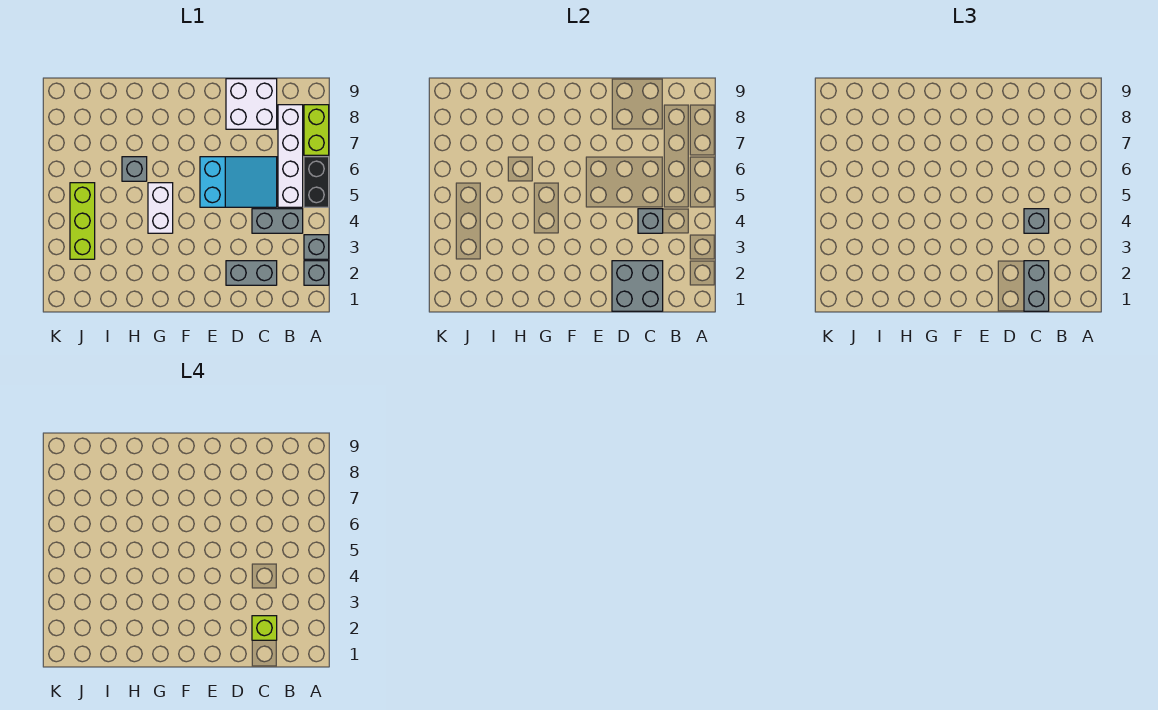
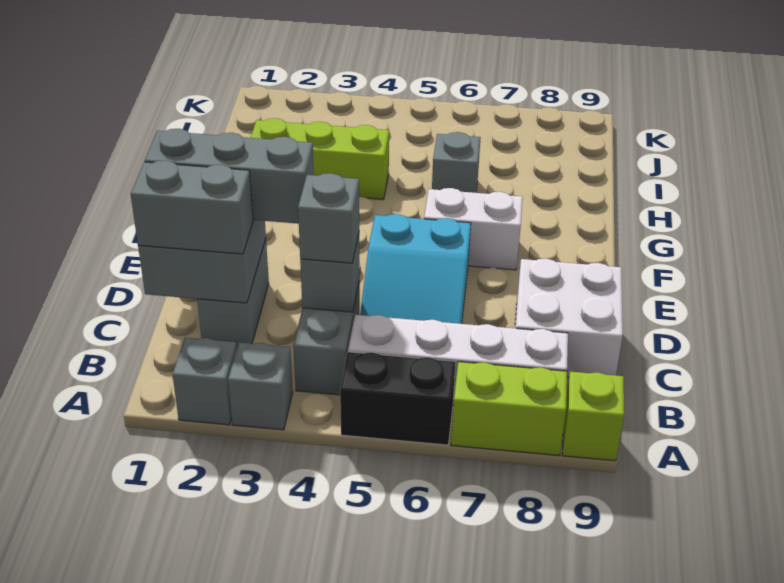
lime brick C2 level 4 -> lime brick A9 level 1
none -> grey brick D1:D3 level 3
white brick G4:G5 level 1 -> white brick F6:F7 level 1
lime brick J3:J5 level 1 -> lime brick H2:H4 level 1

